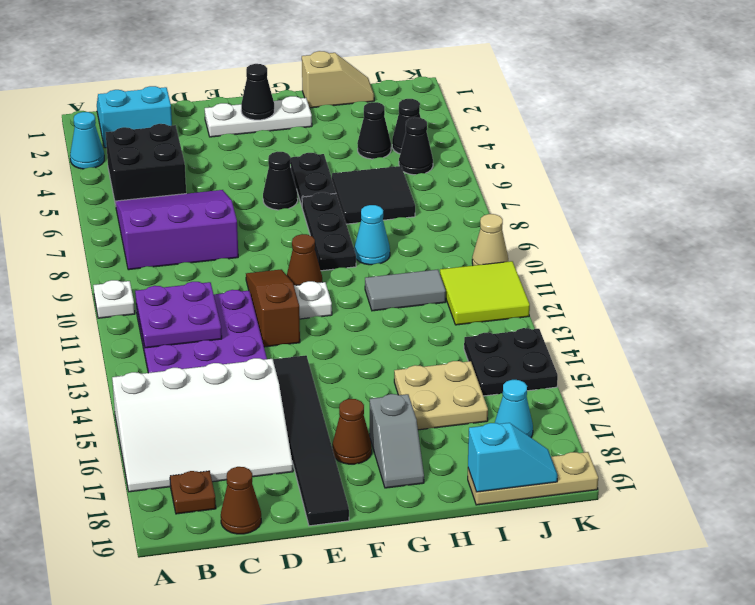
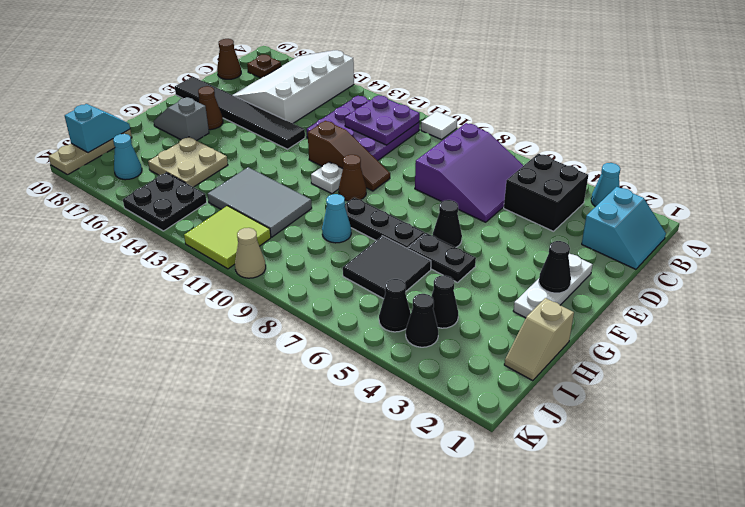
white plate A10 level 1 -> white tile A10 level 1
grey tile H11:I11 level 1 -> grey tile H11:I13 level 1
cyan slope I19:J19 level 2 top I -> cyan slope I19:J19 level 2 top J

